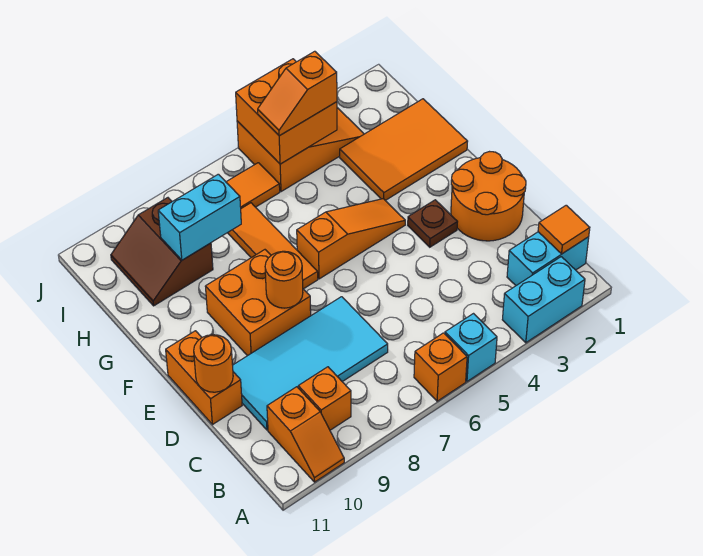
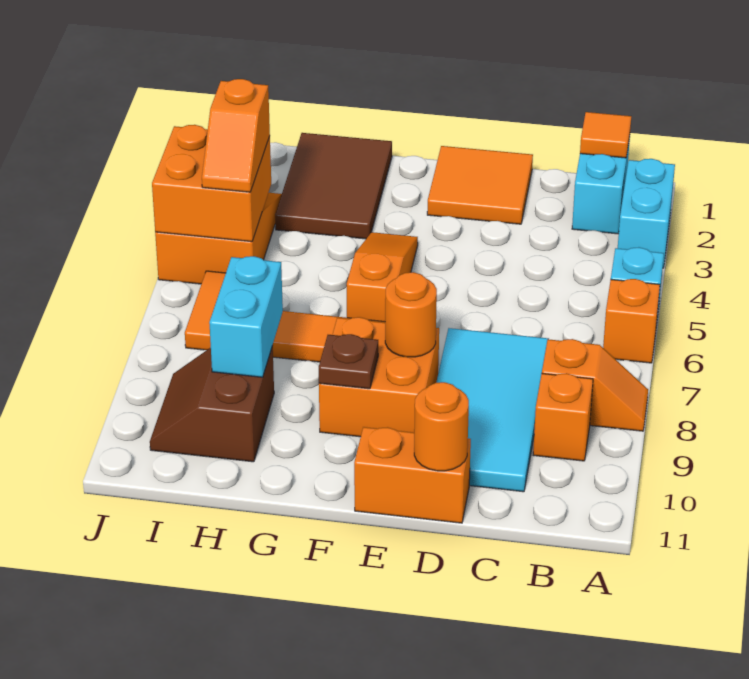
orange slope A10:B10 level 1 top B -> orange slope A8:B8 level 1 top B
orange round brick D1:E2 level 1 -> orange tile D1:E2 level 1
brown plate E3 level 1 -> brown plate F9 level 2
orange tile G1:H3 level 1 -> brown tile G1:H3 level 1
brown slope H9:I10 level 1 top 9 -> brown slope H9:I10 level 1 top H

